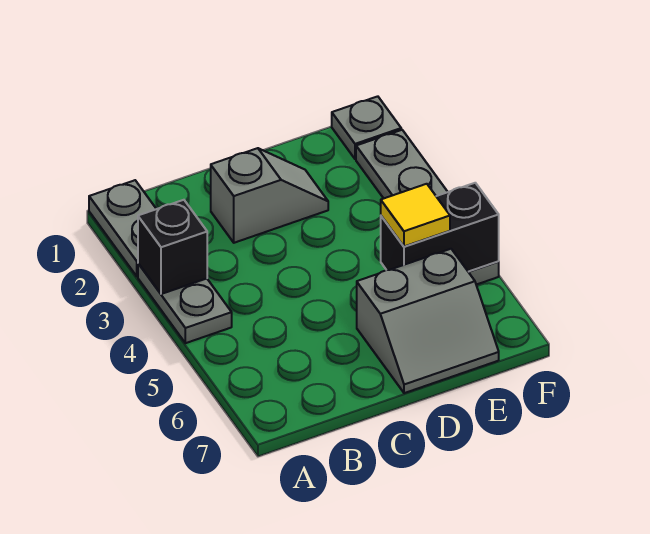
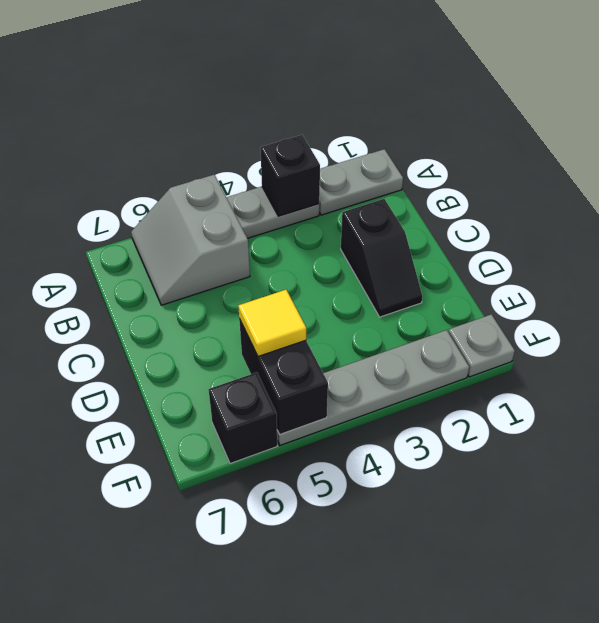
grey slope C2:D2 level 1 top C -> black slope C2:D2 level 1 top C
grey slope D6:E7 level 1 top 6 -> grey slope A5:B6 level 1 top 5
none -> black brick F6 level 1

